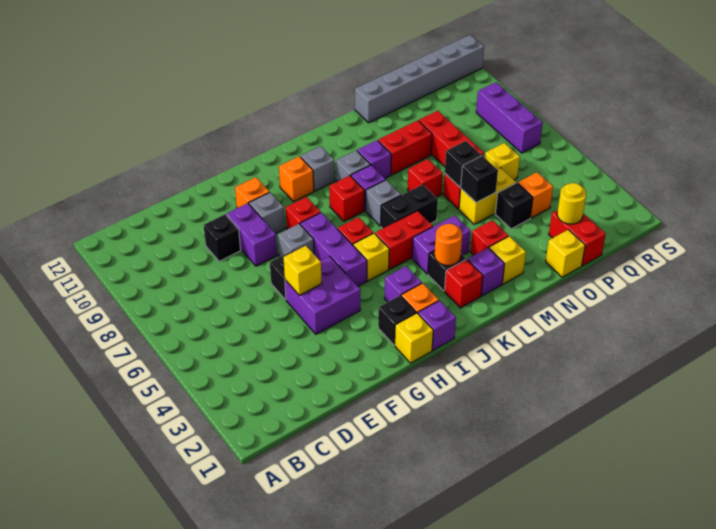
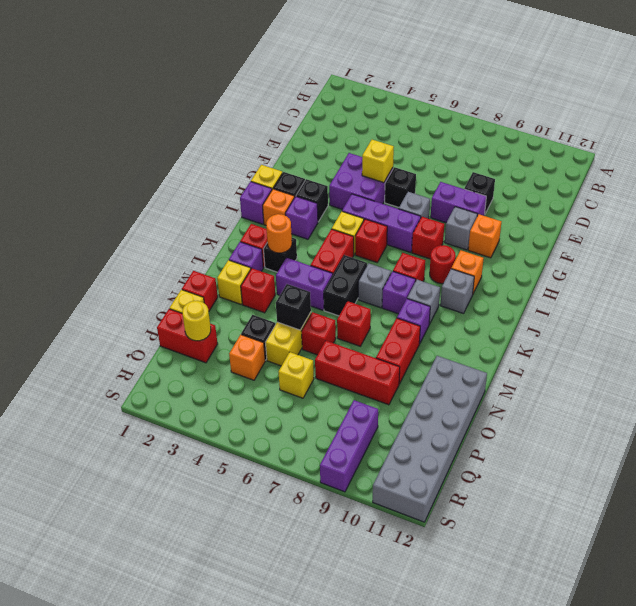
none -> red round brick I9 level 1
purple brick K4:L4 level 1 -> purple brick L4:L5 level 1
none -> red brick N1 level 1
black brick N6 level 2 -> black brick H3 level 1
grey brick N12:S12 level 1 -> grey brick N11:S12 level 1
purple brick R7:R9 level 1 -> purple brick Q9:S9 level 1

